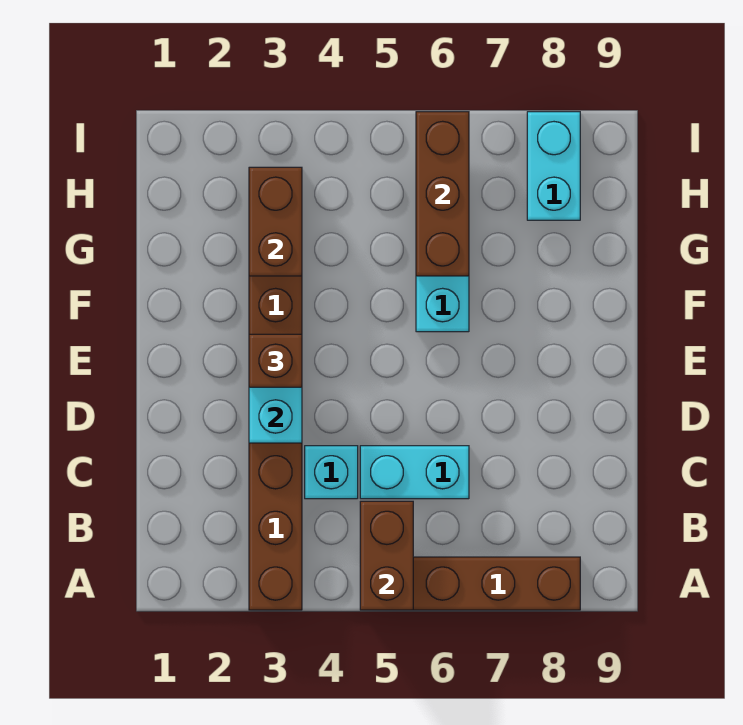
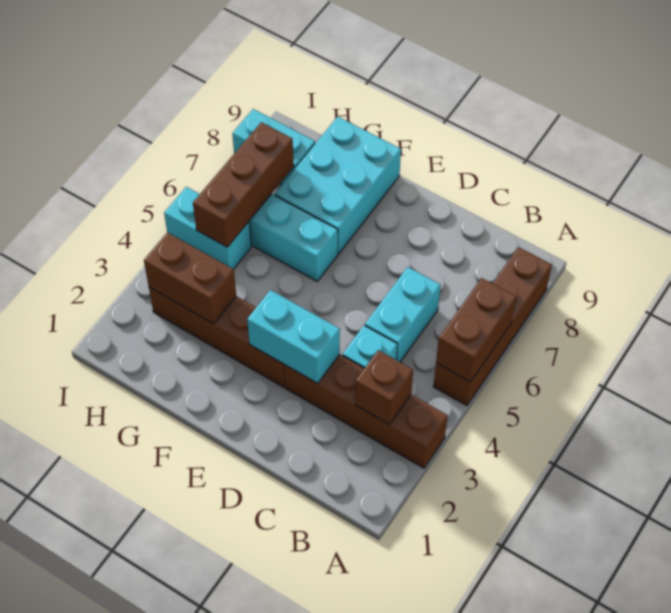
brown brick A5:B5 level 2 -> brown brick A5:A6 level 2
brown brick E3 level 3 -> brown brick B3 level 2
none -> cyan brick F7:G9 level 1
brown brick G6:I6 level 2 -> brown brick H5:H7 level 2
none -> cyan brick H5:I5 level 1

